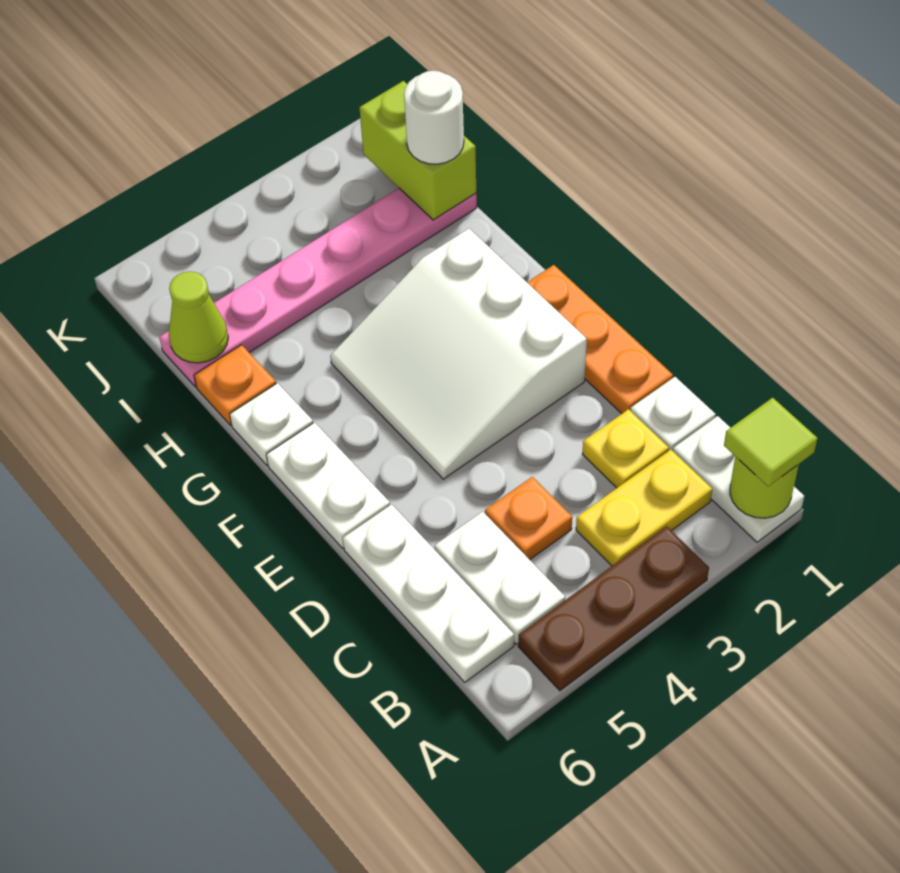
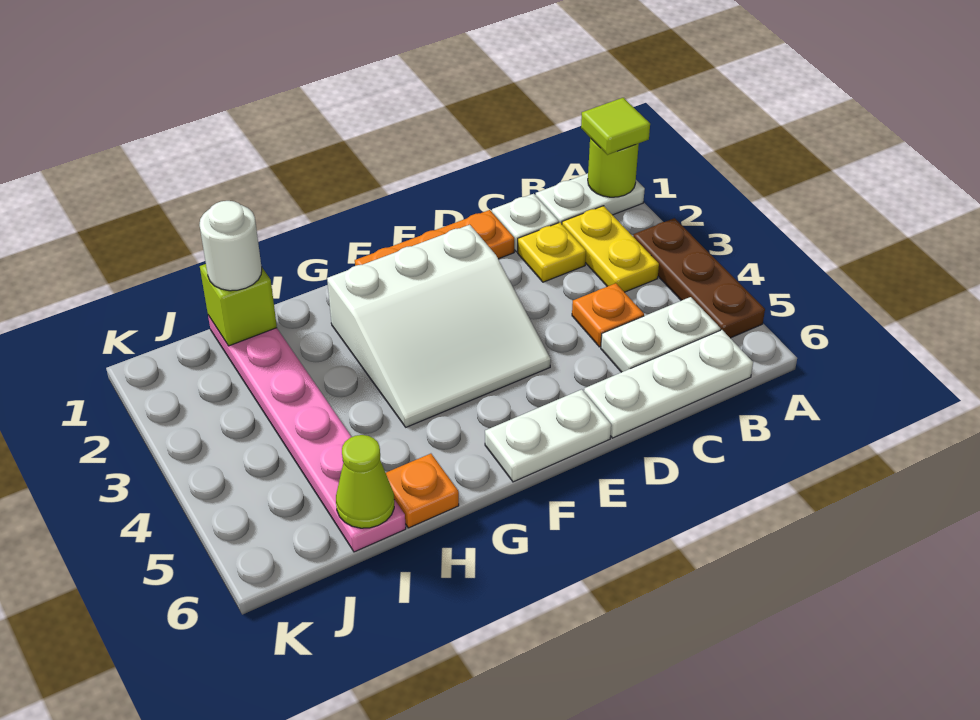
white plate G6 level 1 -> none
lime brick I1:J1 level 2 -> lime brick I1 level 2

